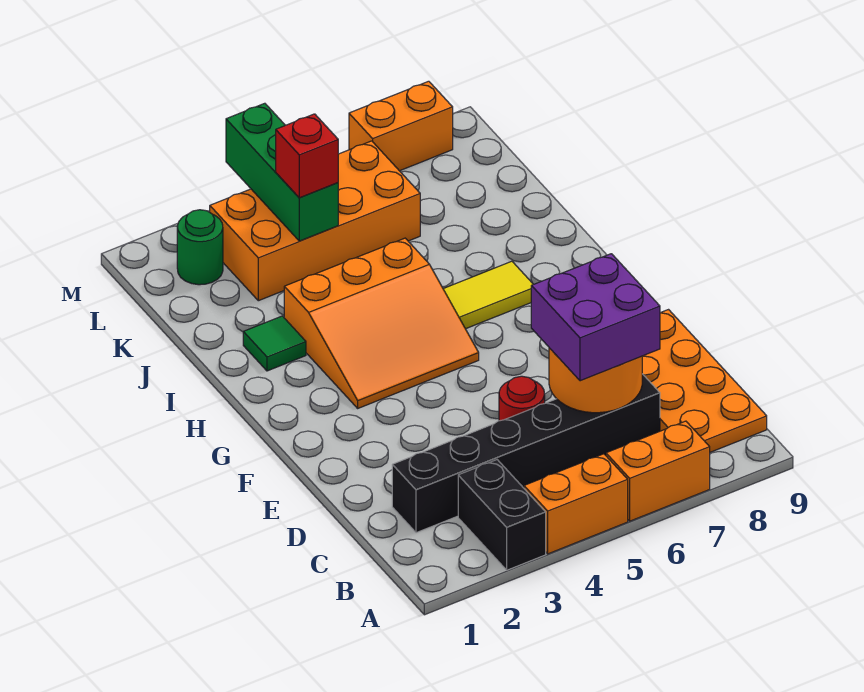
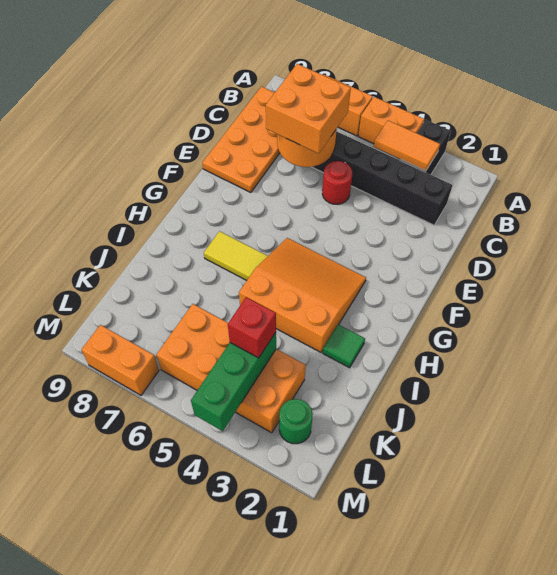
none -> orange tile B3:B4 level 2
purple brick C6:D7 level 3 -> orange brick C6:D7 level 3

